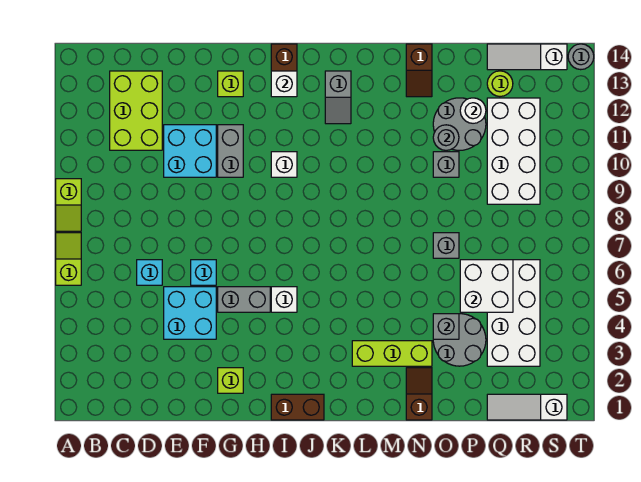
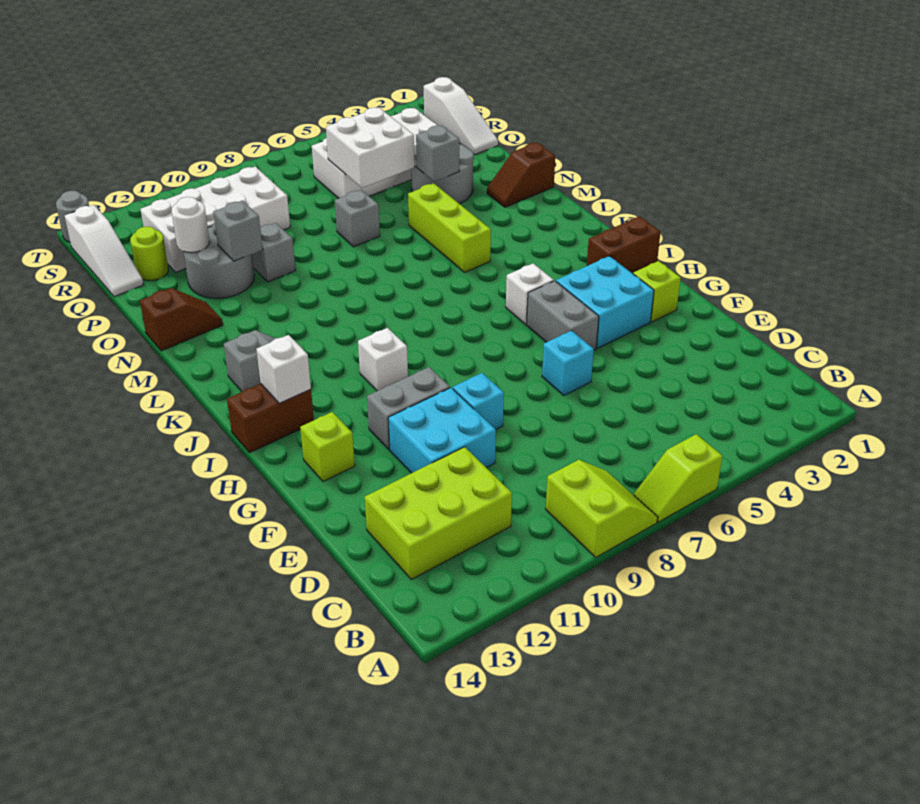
lime slope A8:A9 level 1 top 9 -> lime slope A8:B9 level 1 top 9
cyan brick D6 level 1 -> cyan brick F9 level 1
cyan brick E4:F5 level 1 -> cyan brick G3:H4 level 1
brown brick I1:J1 level 1 -> brown brick I1:I2 level 1
lime brick L3:N3 level 1 -> lime brick L5:N5 level 1
grey round brick O11 level 2 -> grey brick O11 level 2

